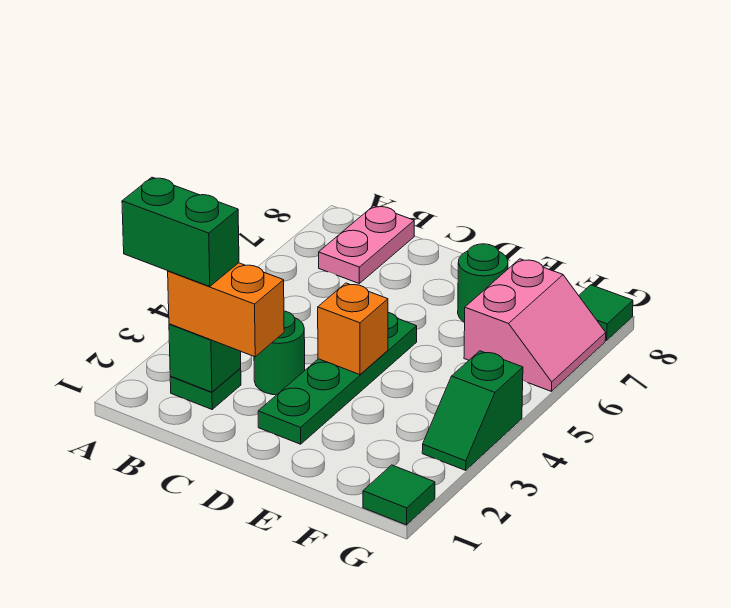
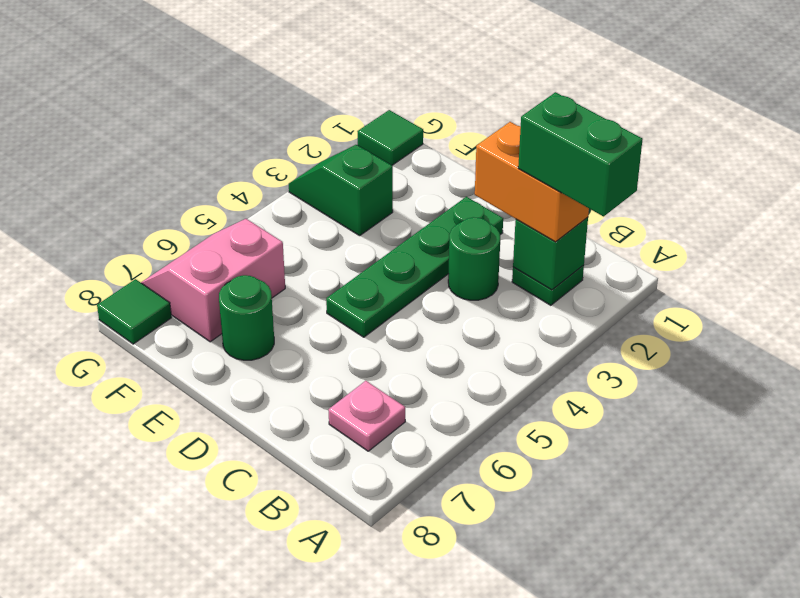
pink plate B7:B8 level 1 -> pink plate B7 level 1
orange brick D4 level 2 -> none
green slope G3:G4 level 1 top 4 -> green slope F3:G3 level 1 top F

